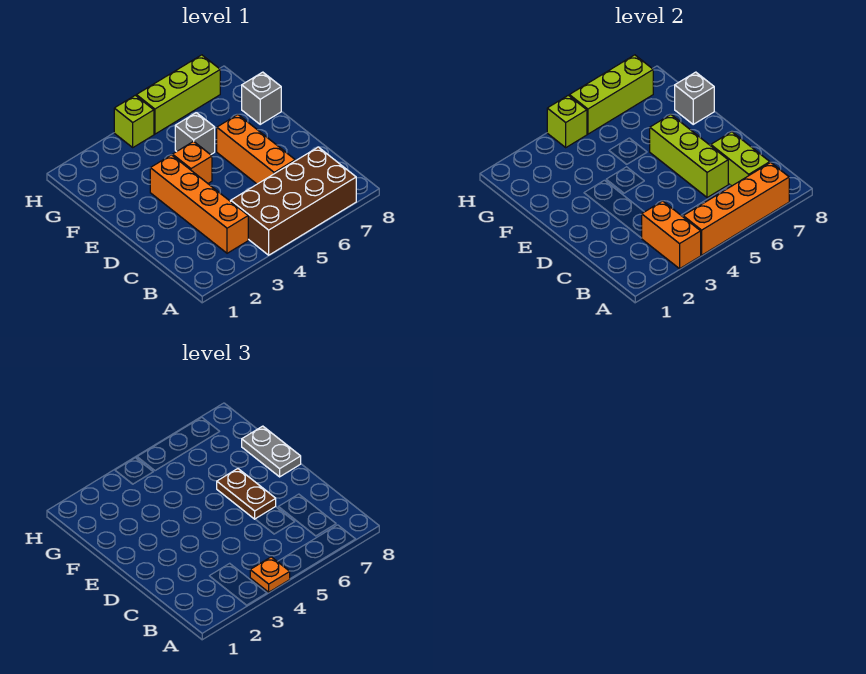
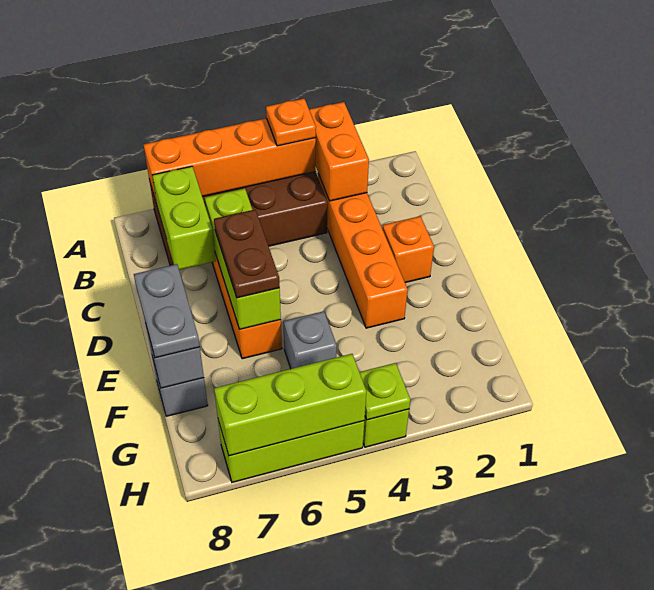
orange brick E4 level 1 -> orange brick D2 level 1
lime brick H4 level 2 -> lime plate H4 level 2

